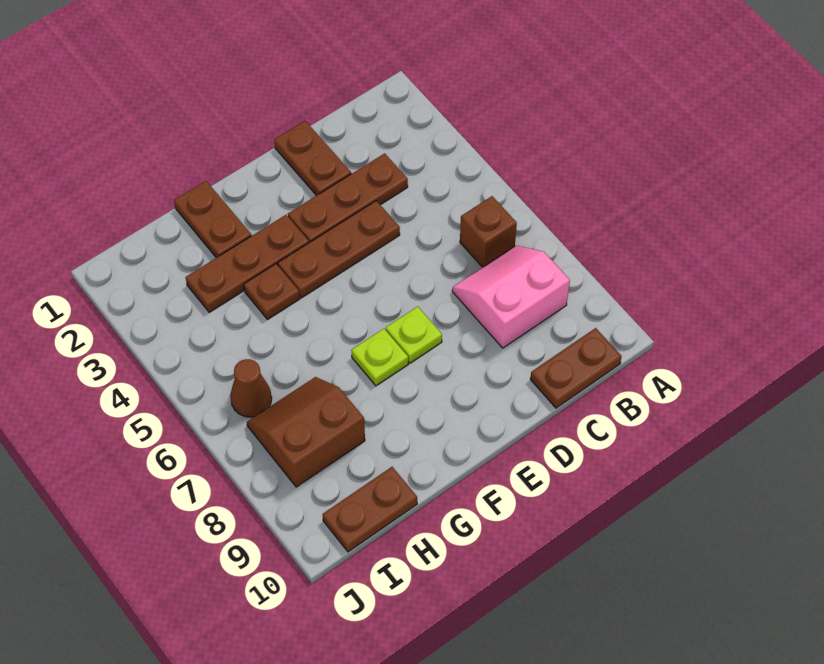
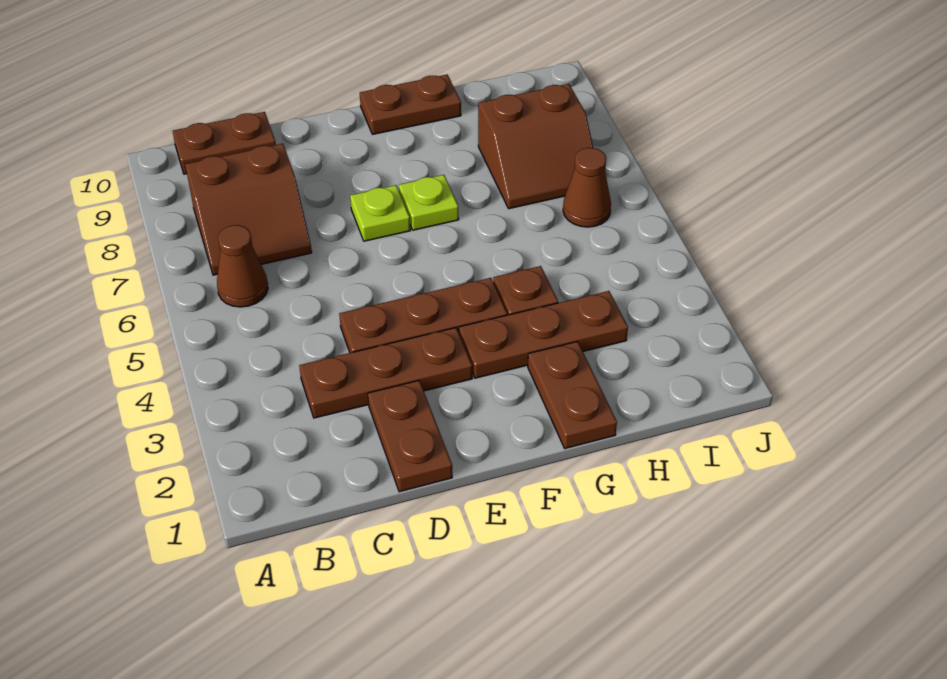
brown brick B6 level 1 -> brown cone B6 level 1
pink slope B7:C8 level 1 top 8 -> brown slope B7:C8 level 1 top 8
brown plate H10:I10 level 1 -> brown plate F10:G10 level 1

